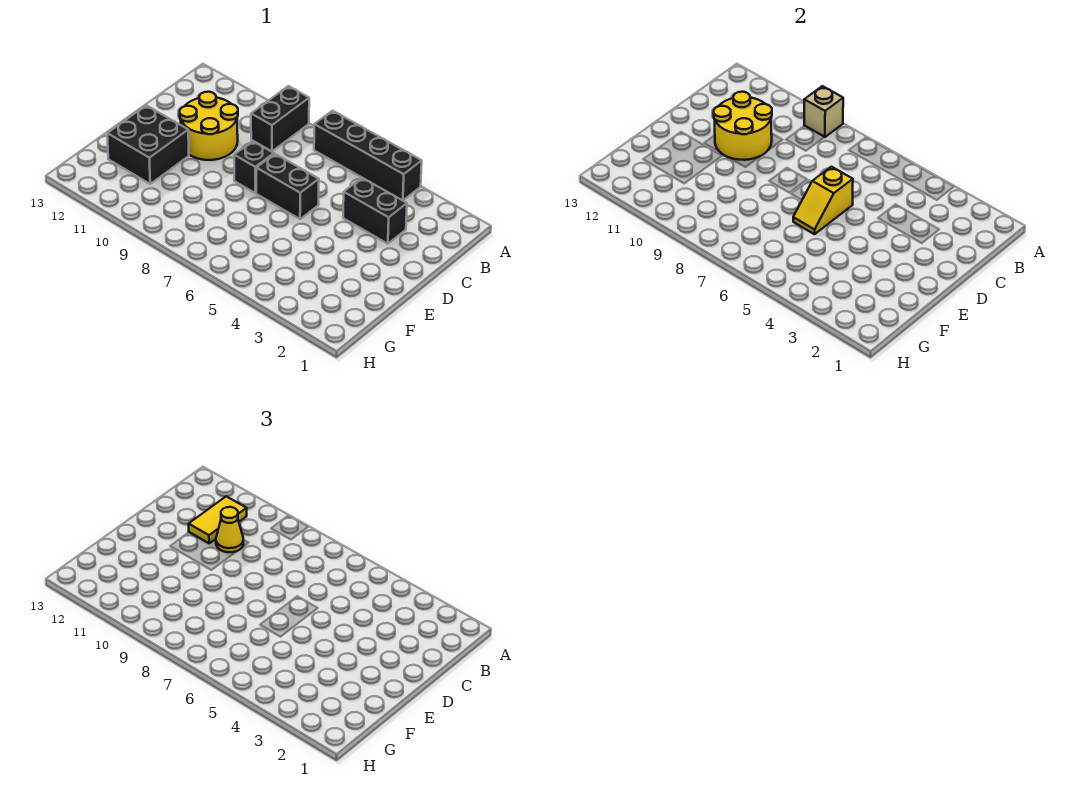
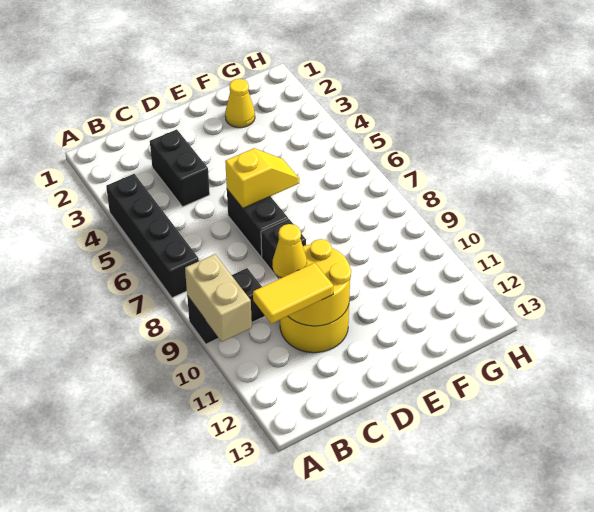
tan brick A9 level 2 -> tan brick A9:A10 level 2
black brick E11:F12 level 1 -> none
none -> yellow cone F2 level 1

